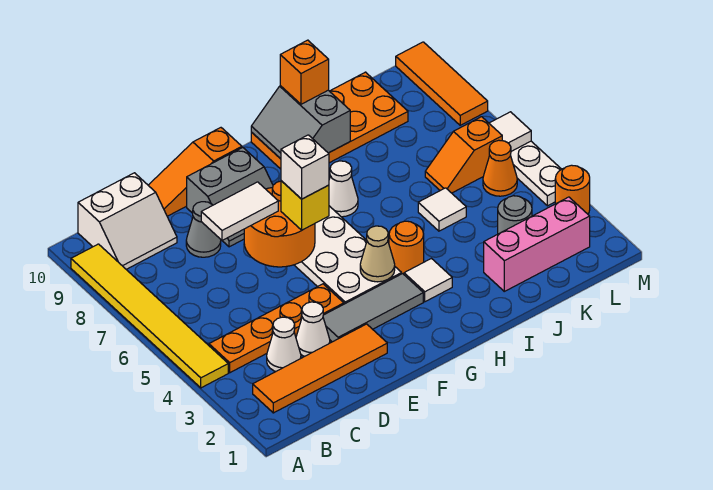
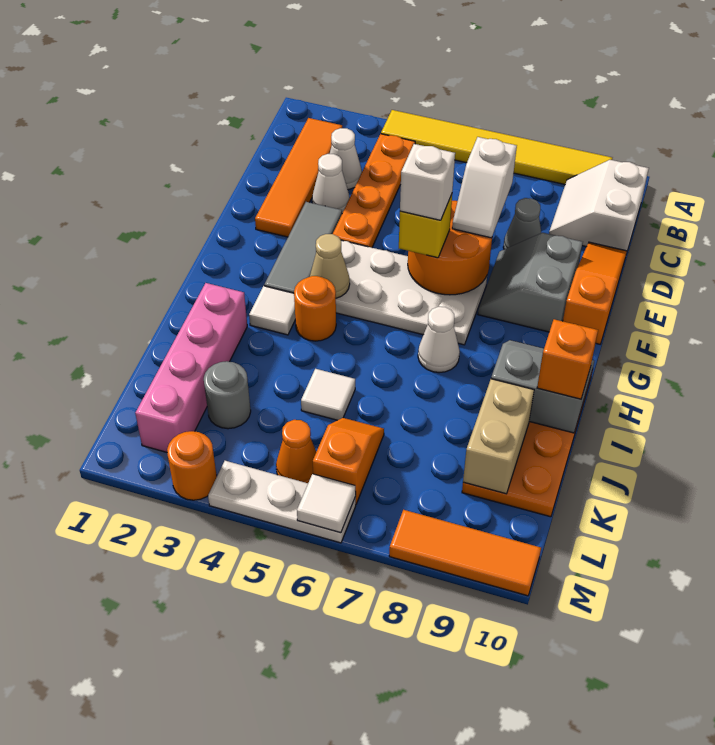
white tile D7:E7 level 3 -> white slope D7:E7 level 3 top D
pink brick J2:L2 level 1 -> pink brick I2:L2 level 1
none -> tan brick J9:K9 level 2

